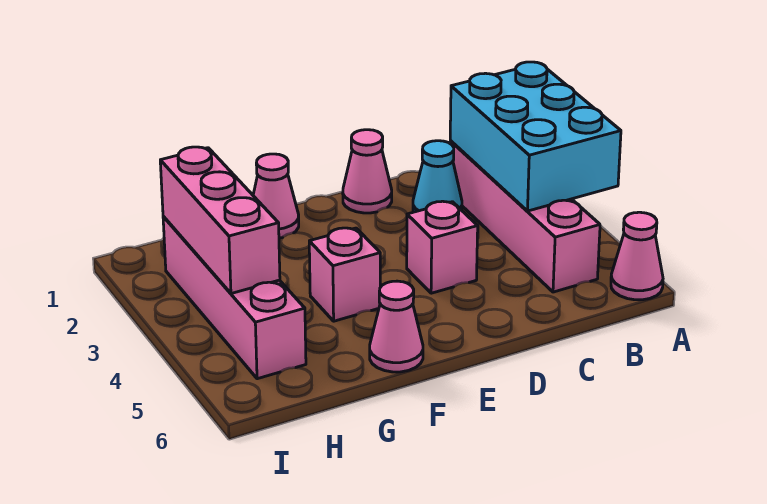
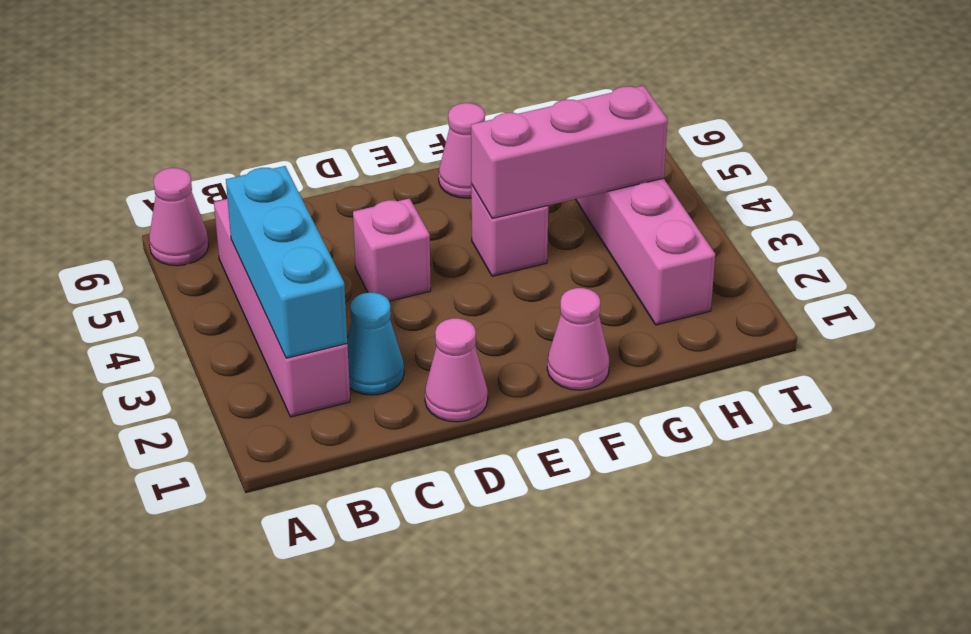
cyan brick A2:B4 level 2 -> cyan brick B2:B4 level 2
pink brick H2:H4 level 2 -> pink brick F4:H4 level 2

